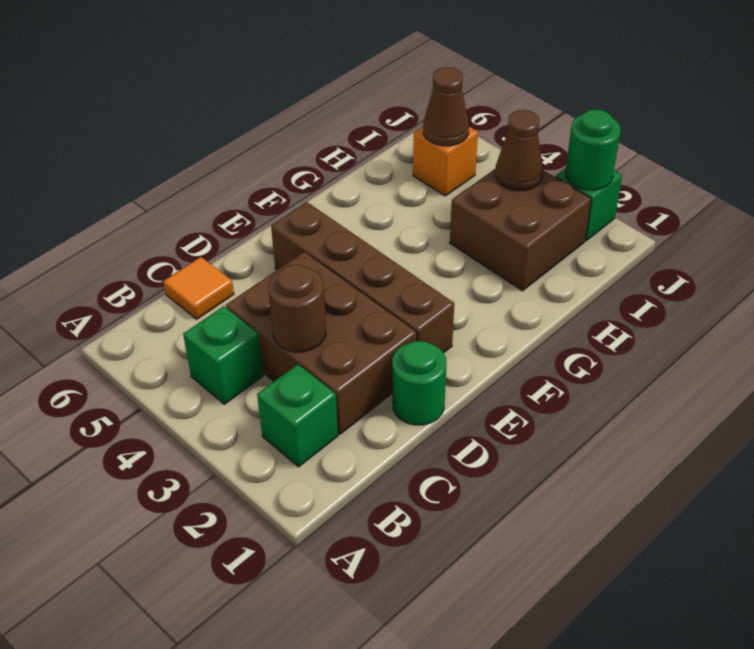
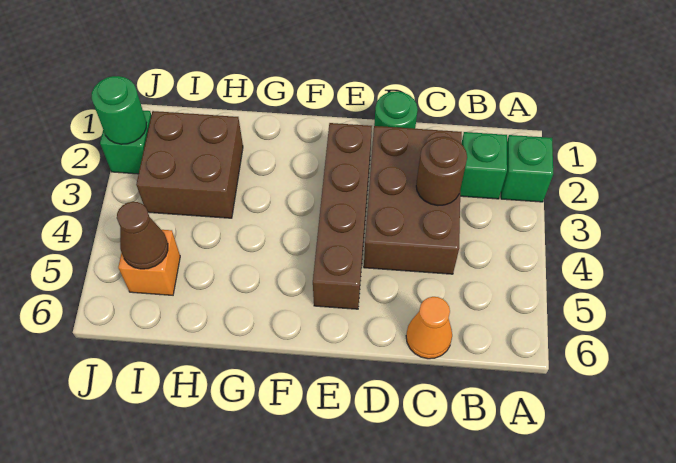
green brick B4 level 1 -> green brick A2 level 1
orange tile C6 level 1 -> orange cone C6 level 1
brown cone I3 level 2 -> none

